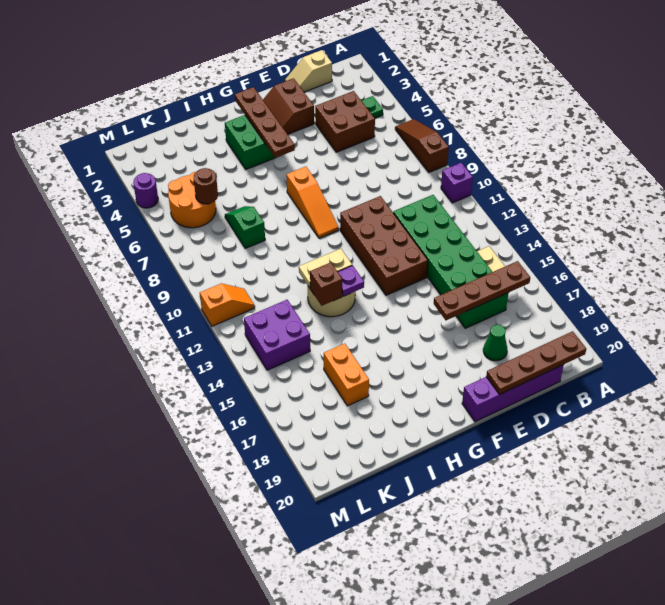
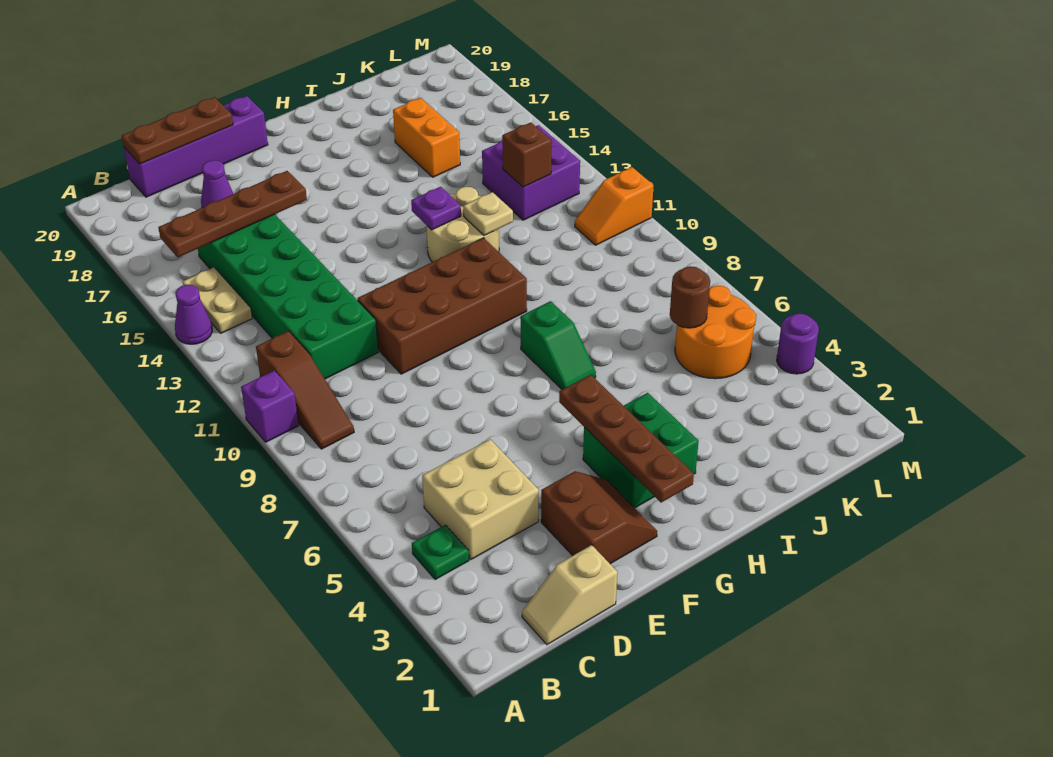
brown slope A6:A8 level 1 top 8 -> brown slope B9:B11 level 1 top 11
none -> purple cone A14 level 1
brown plate B20:E20 level 2 -> brown plate C20:E20 level 2
tan slope C1:D1 level 1 top C -> tan slope C1:D1 level 1 top D
brown brick C4:D5 level 1 -> tan brick C4:D5 level 1
green cone D18 level 1 -> purple cone D18 level 1
brown brick E10:F13 level 1 -> brown brick E10:H11 level 1
orange slope G7:G9 level 1 top 7 -> none
tan plate H12:I12 level 2 -> tan plate I12 level 2
brown brick I13 level 2 -> brown brick K13 level 2
green slope J7:J8 level 1 top 8 -> green slope H7:H8 level 1 top 8

